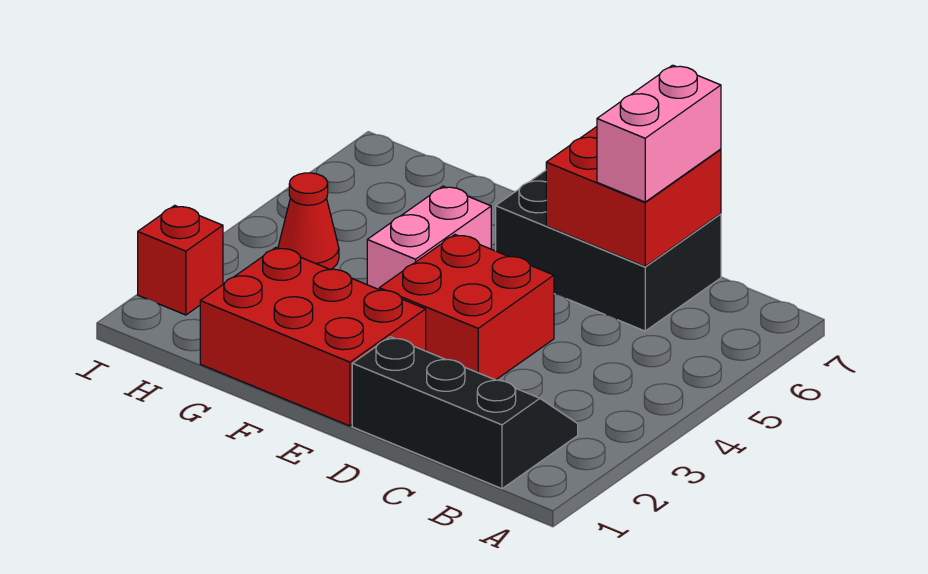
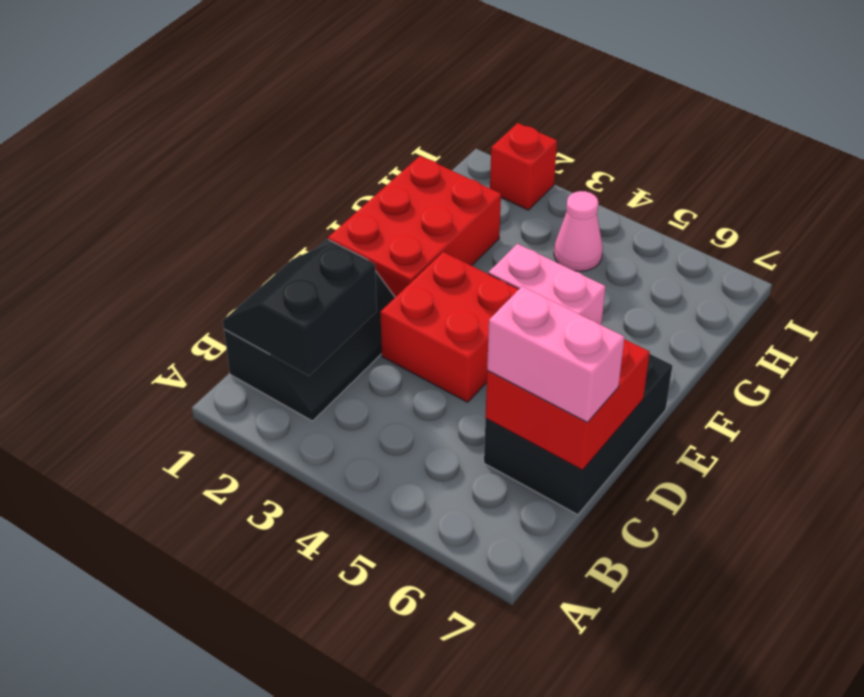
none -> black slope B1:C2 level 2 top 2
red cone H4 level 1 -> pink cone H4 level 1

